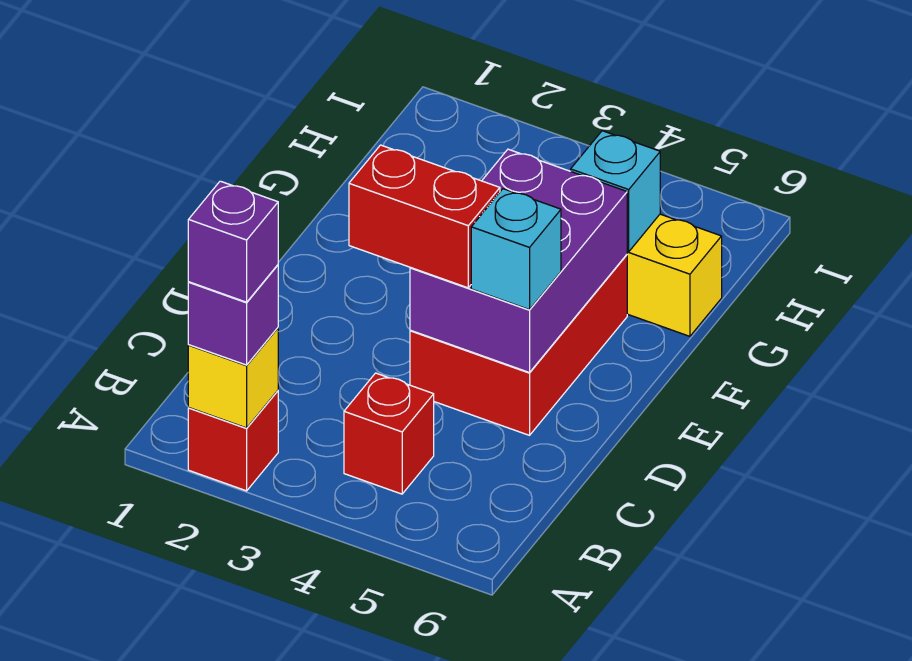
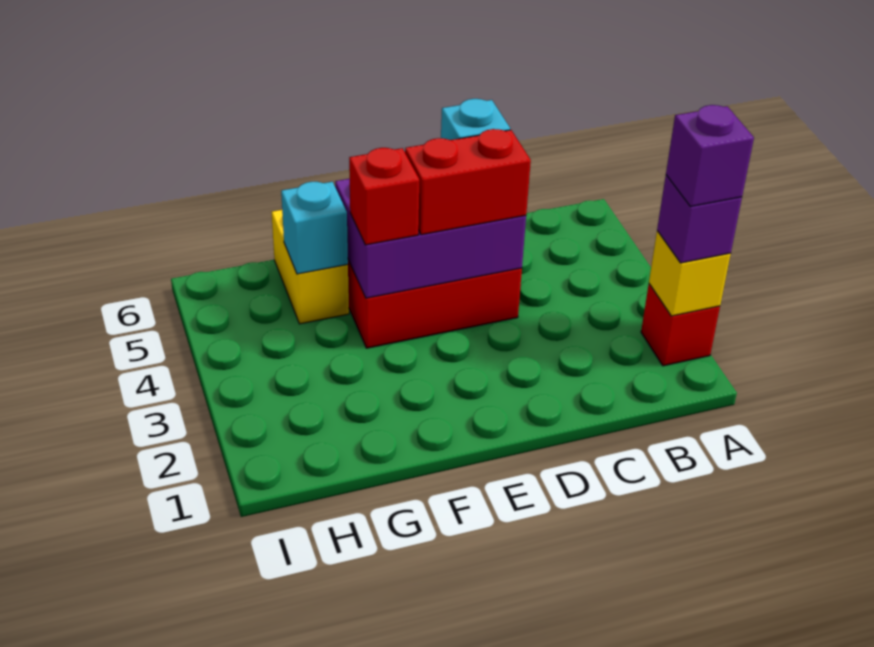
red brick B4 level 1 -> red brick F4 level 3
red brick D3:D4 level 3 -> red brick D4:E4 level 3

